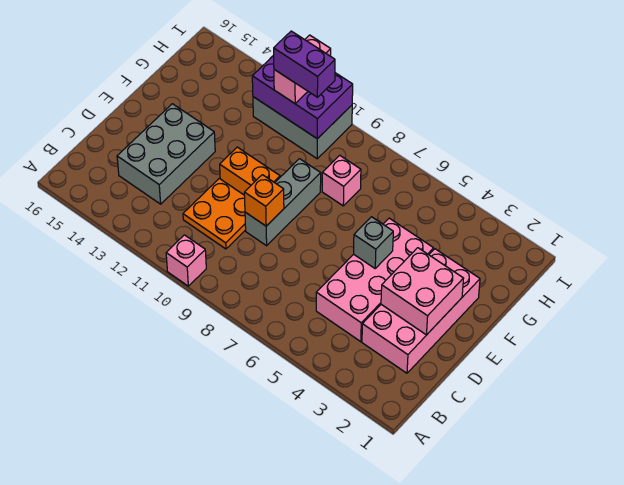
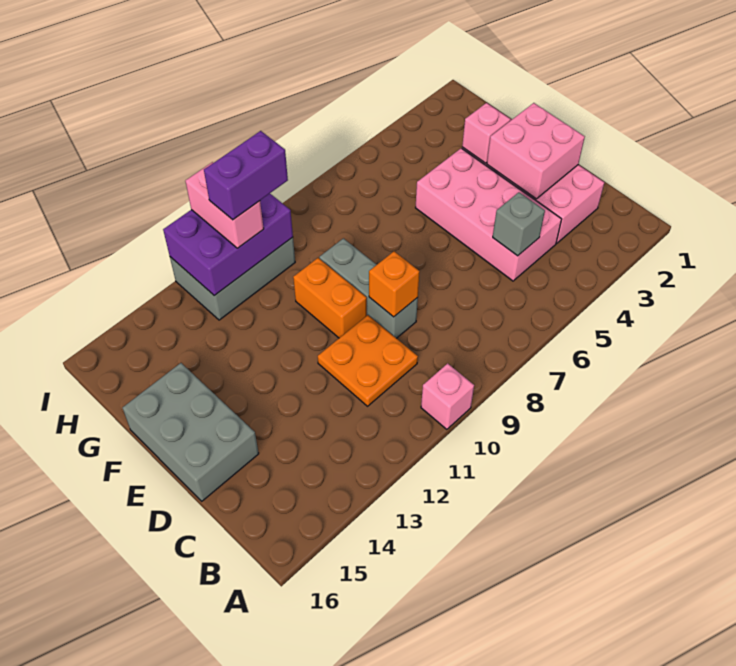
grey brick C13:E14 level 1 -> grey brick D15:F16 level 1
grey brick E5 level 2 -> grey brick C5 level 2
orange brick E10:E11 level 1 -> orange brick E10:F10 level 1
pink brick G8 level 1 -> pink brick F3 level 2

